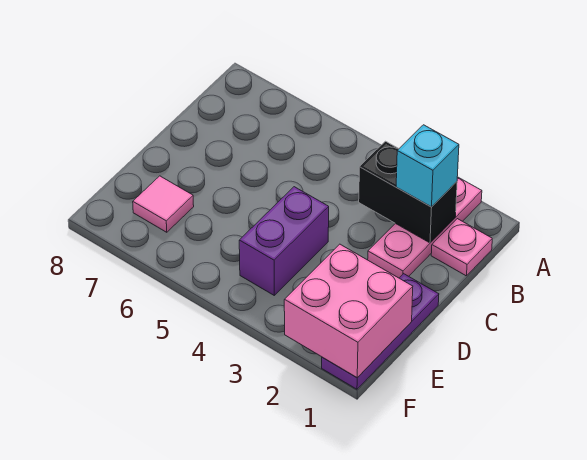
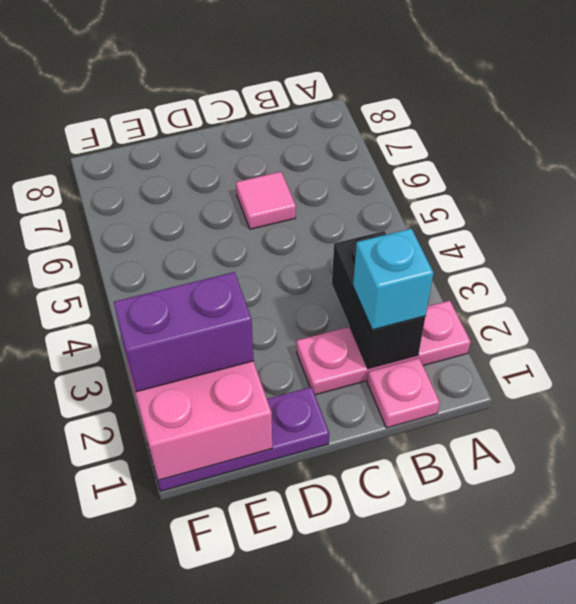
purple brick D4:E4 level 1 -> purple brick E2:F2 level 3
pink tile E7 level 1 -> pink tile C6 level 1

